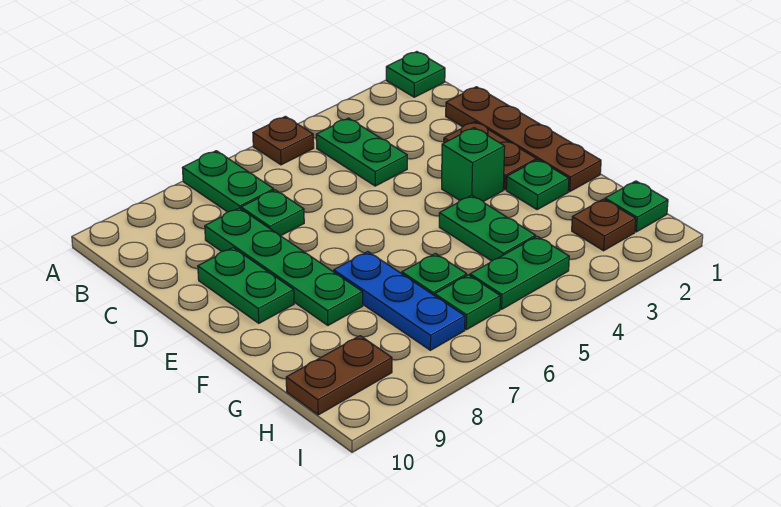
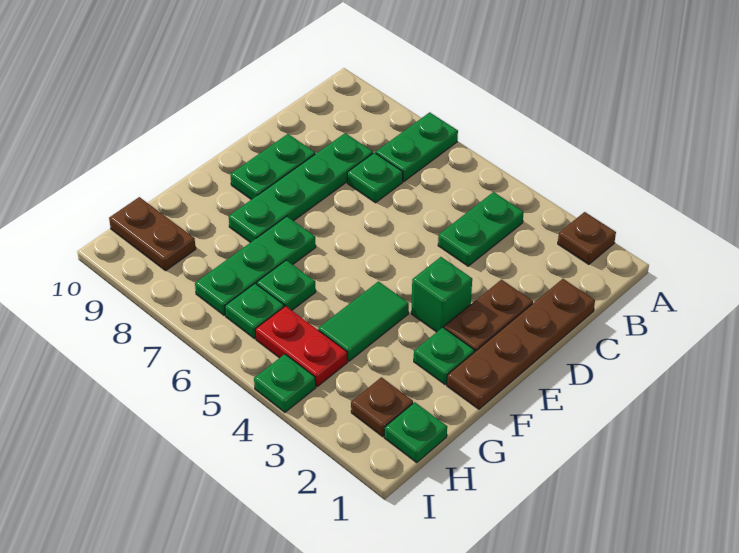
green plate A1 level 1 -> green plate I4 level 1
brown plate A5 level 1 -> brown plate A2 level 1
green plate F4:G4 level 1 -> green tile F4:G4 level 1
blue plate F7:H7 level 1 -> green plate F7:H7 level 1
green plate H4:H5 level 1 -> red plate H4:H5 level 1

